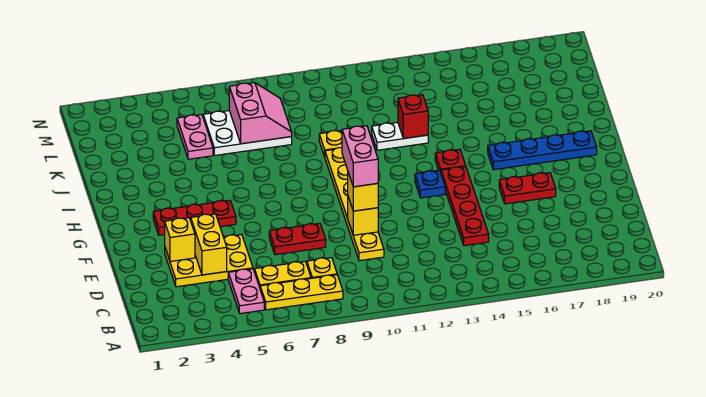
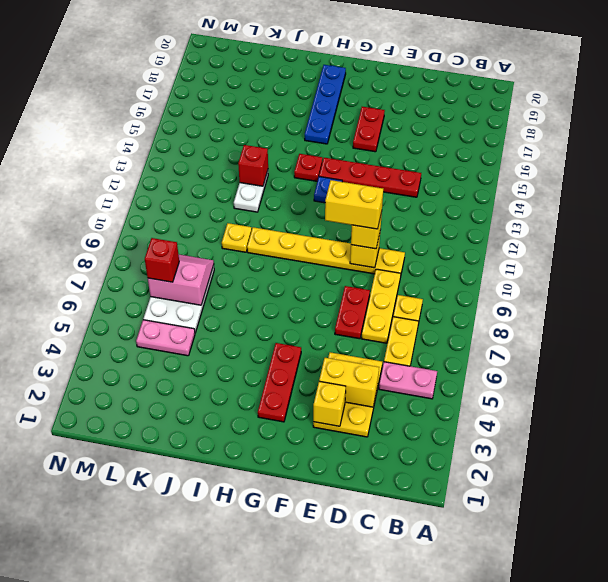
yellow plate B6:B8 level 1 -> yellow plate D7:D9 level 1
pink brick E10:F10 level 4 -> yellow brick E10:F10 level 4
none -> red brick L7 level 3

